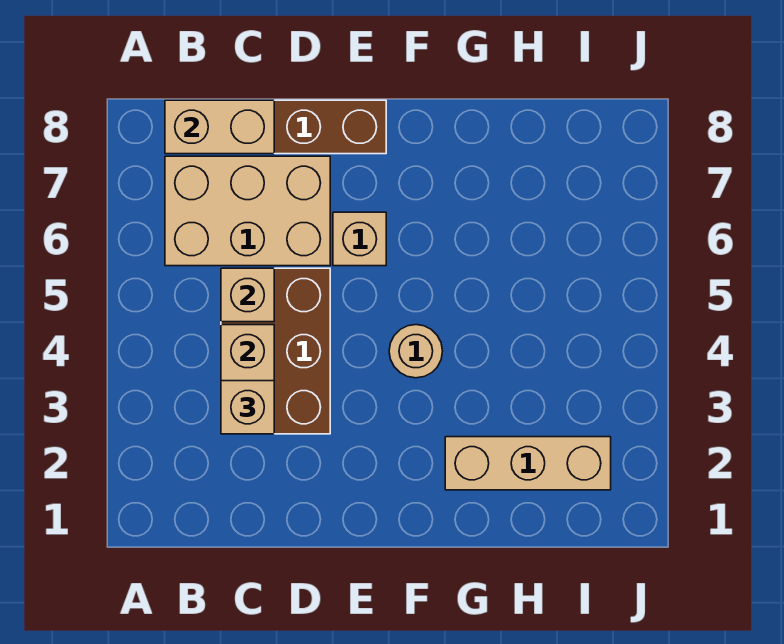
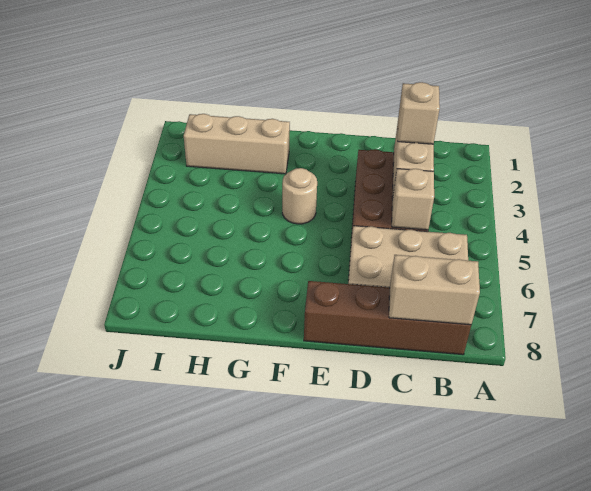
tan brick E6 level 1 -> none

